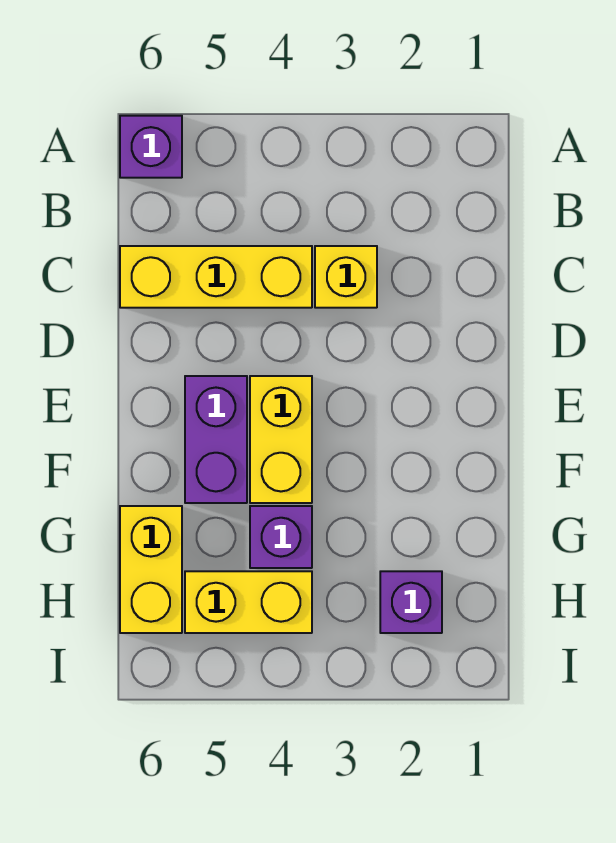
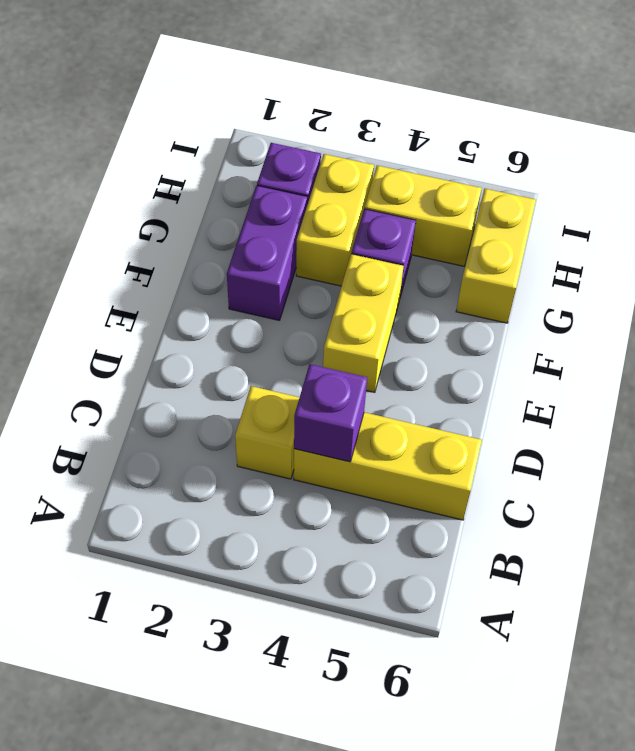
purple brick A6 level 1 -> purple brick C4 level 2
purple brick E5:F5 level 1 -> purple brick F2:G2 level 1
none -> yellow brick G3:H3 level 1

